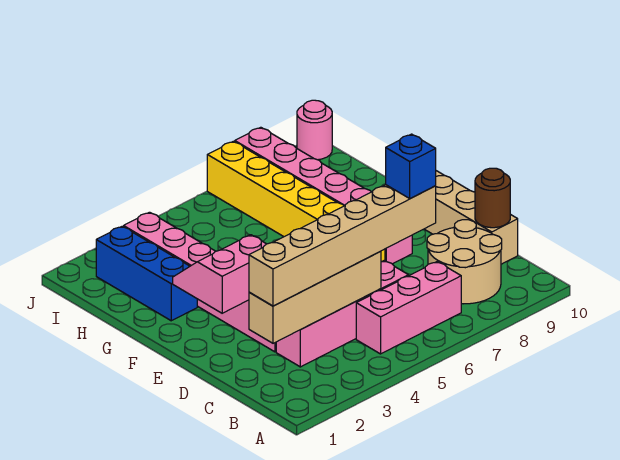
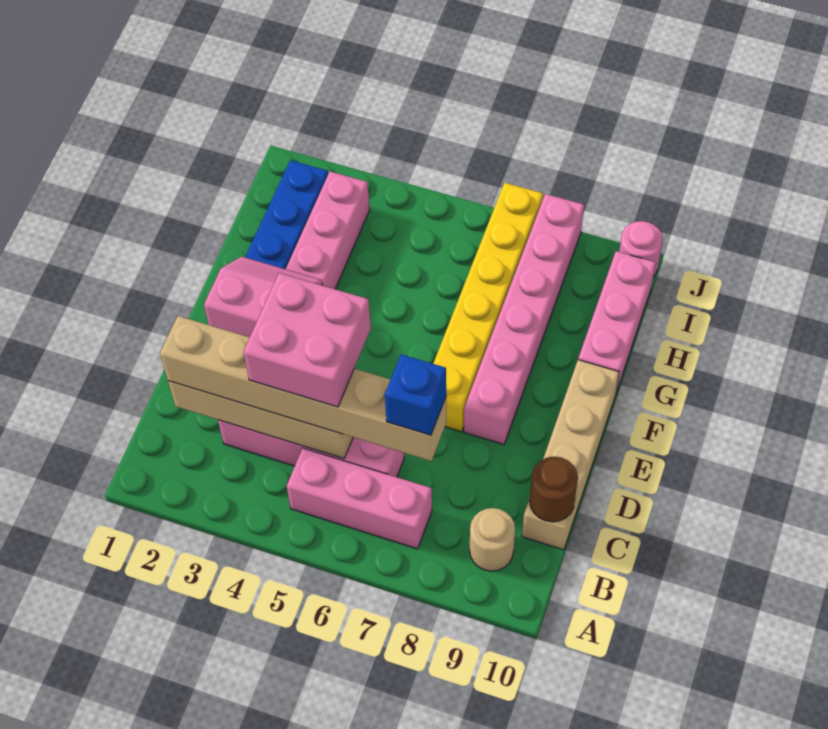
tan round brick B8:C9 level 1 -> tan round brick B9 level 1
none -> pink brick C4:D5 level 4
none -> pink brick G10:I10 level 1

